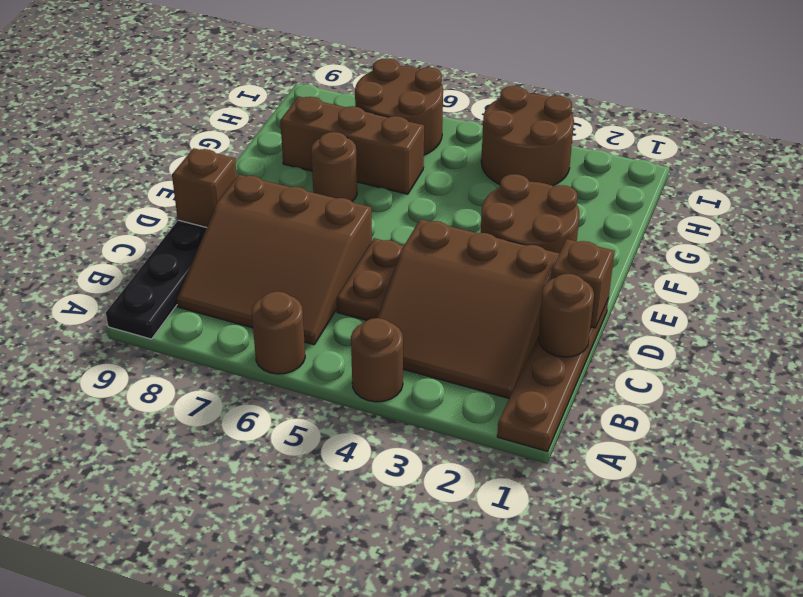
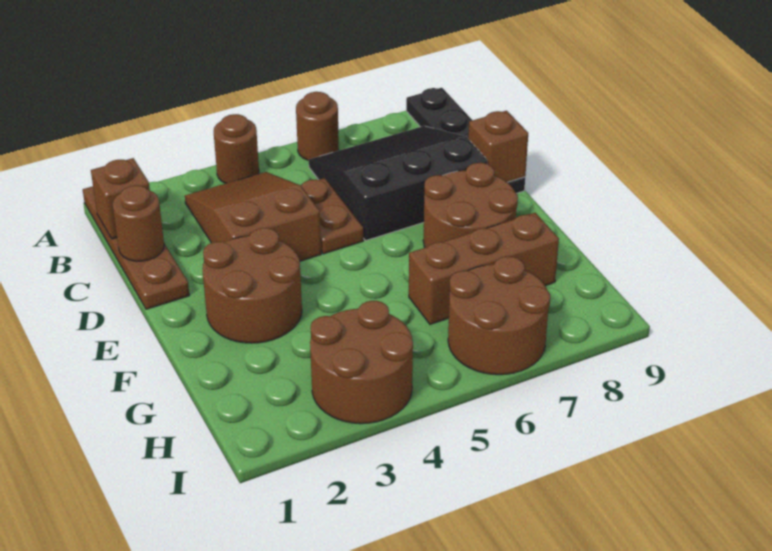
brown slope B2:D4 level 1 top D -> brown slope B3:D4 level 1 top D
brown slope B6:D8 level 1 top D -> black slope B6:D8 level 1 top D
brown brick D1 level 2 -> brown brick B1 level 2
brown round brick F7 level 1 -> brown round brick E7:F8 level 1

